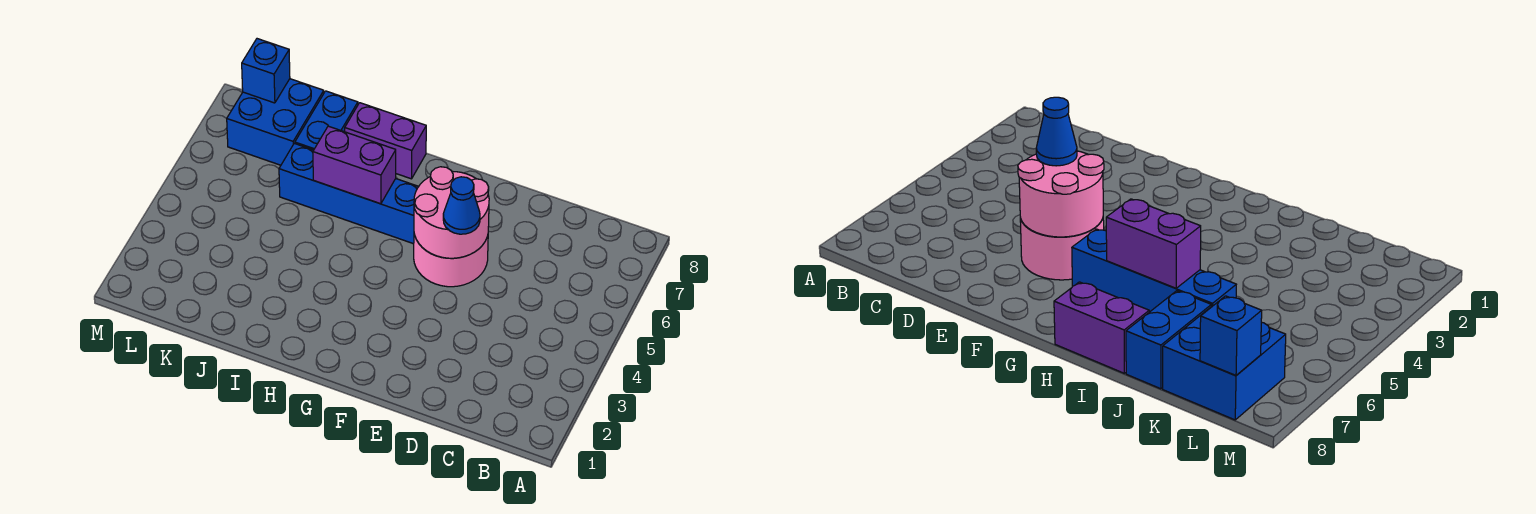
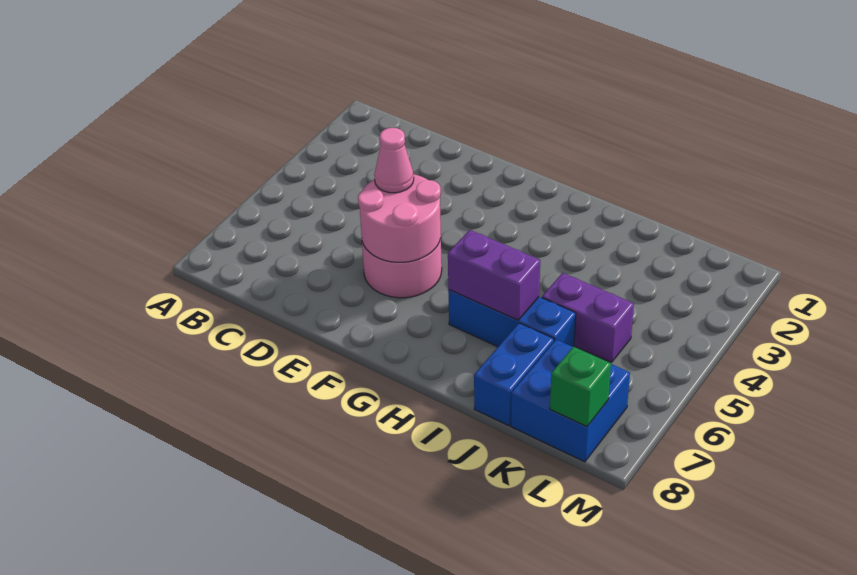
blue cone E5 level 3 -> pink cone E5 level 3
blue brick G6:J6 level 1 -> blue brick H6:J6 level 1
purple brick H8:I8 level 1 -> purple brick J5:K5 level 1
blue brick L8 level 2 -> green brick L8 level 2

